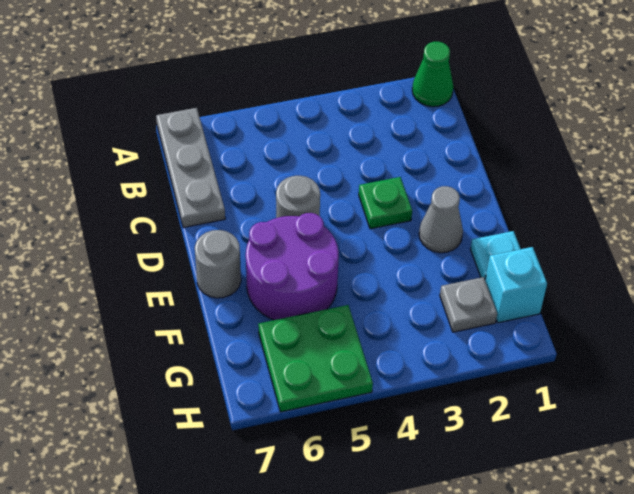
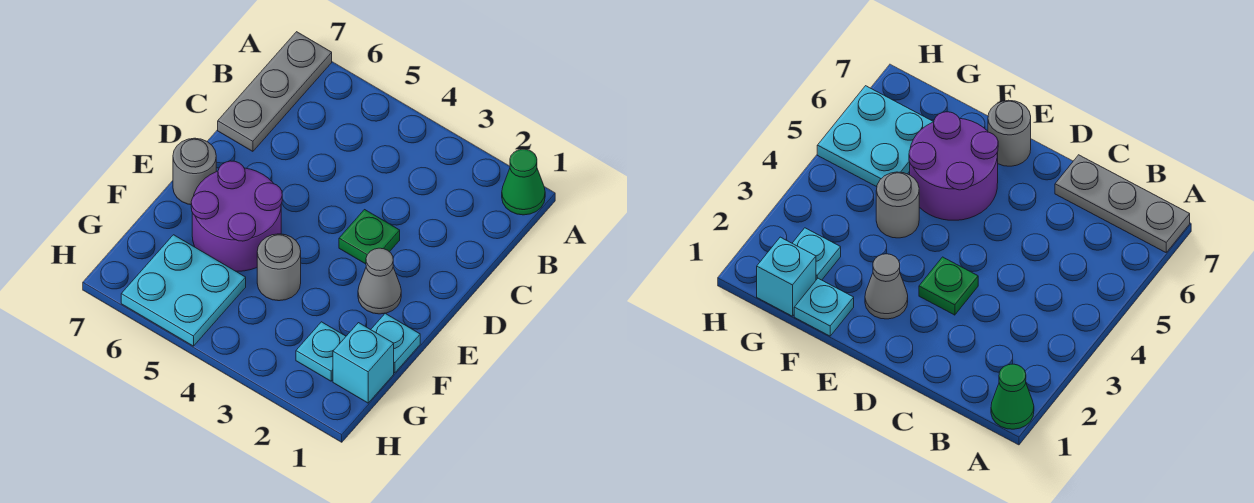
grey round brick D5 level 1 -> grey round brick F4 level 1
grey plate G2 level 1 -> cyan plate G2 level 1
green plate G5:H6 level 1 -> cyan plate G5:H6 level 1

